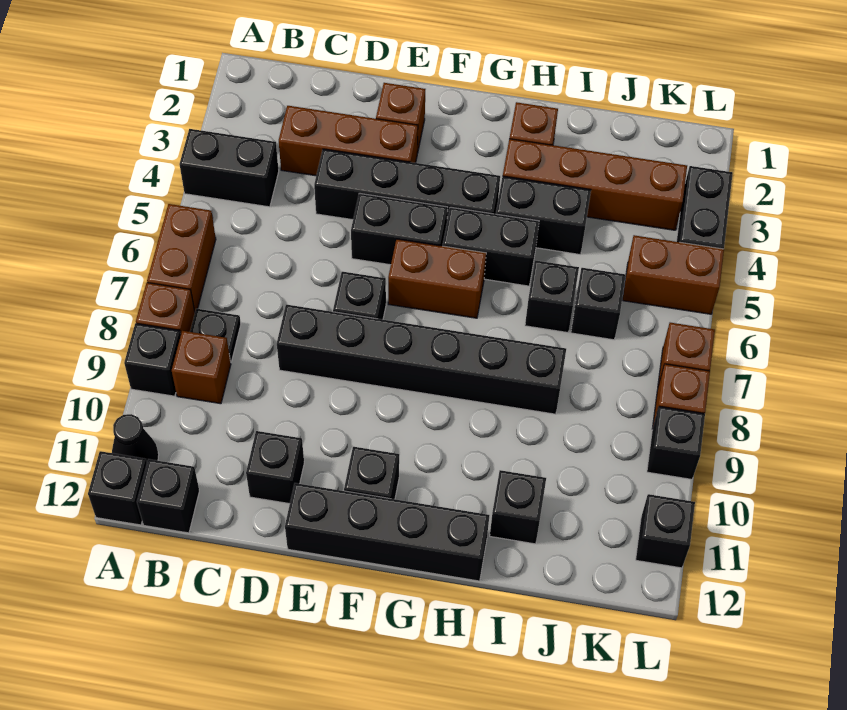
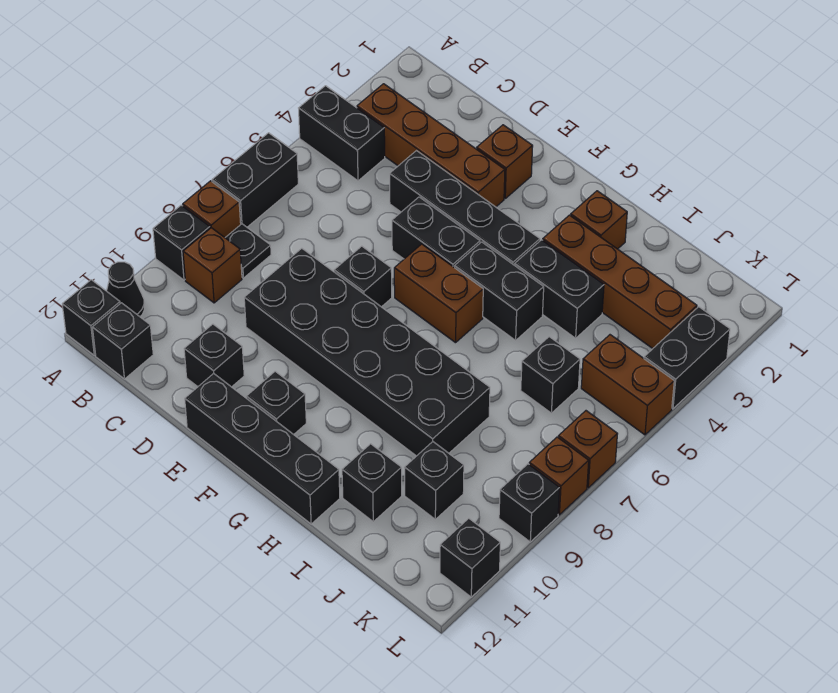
brown brick A6:A7 level 1 -> black brick A6:A7 level 1
brown brick C3:E3 level 1 -> brown brick B3:E3 level 1
black brick D8:I8 level 1 -> black brick D8:I9 level 1
black brick I6 level 1 -> black brick J10 level 1

